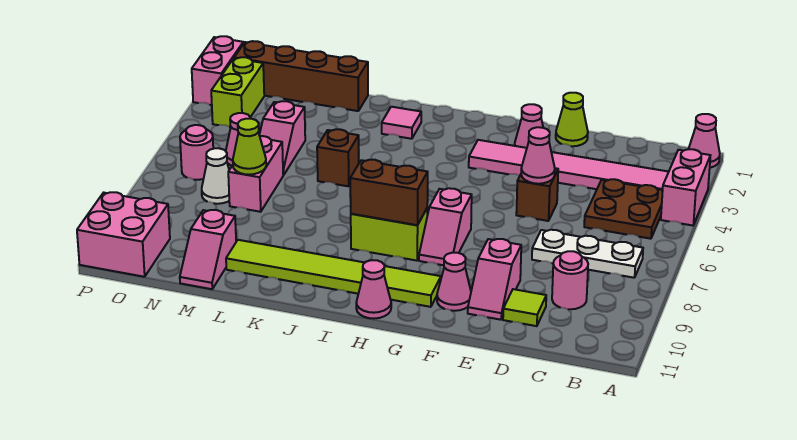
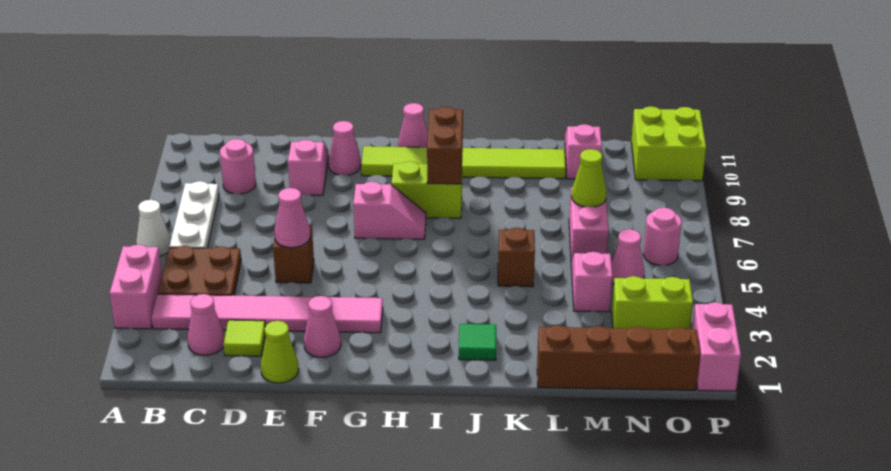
pink cone A1 level 1 -> pink cone C2 level 1
white plate B7:D7 level 1 -> white plate B6:B8 level 1
lime tile D10 level 1 -> lime tile D2 level 1
pink slope G7:G8 level 1 top 7 -> pink slope G7:H7 level 1 top G
brown brick H8:I8 level 2 -> brown brick I8:I9 level 2
pink tile J2 level 1 -> green tile J2 level 1
white cone N7 level 1 -> white cone A6 level 1
lime brick O2:O3 level 1 -> lime brick N3:O3 level 1
pink brick O10:P11 level 1 -> lime brick O10:P11 level 1

